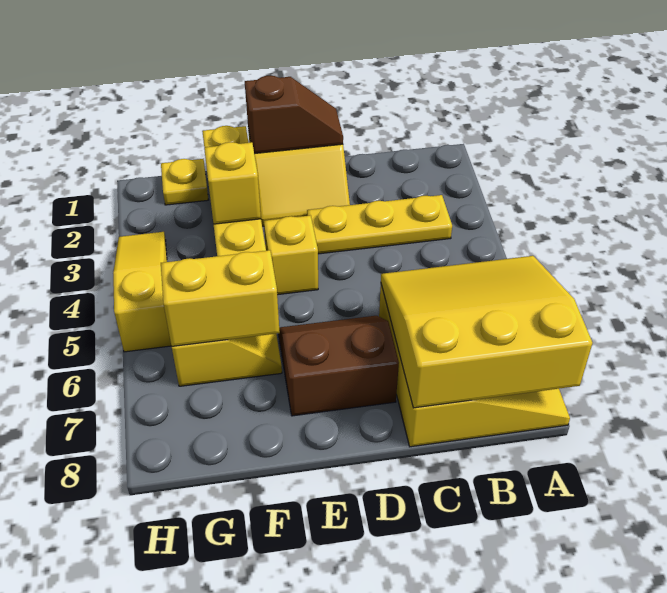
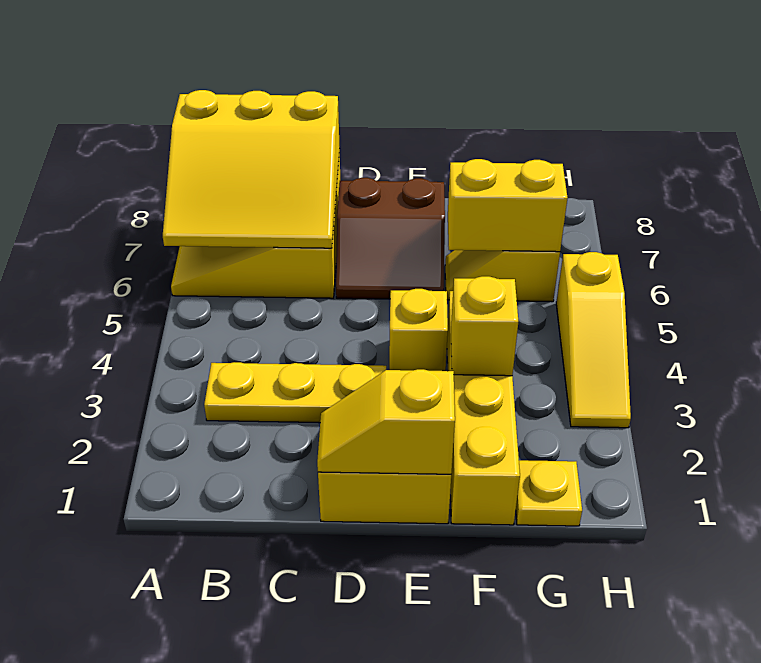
brown slope D1:E1 level 2 top E -> yellow slope D1:E1 level 2 top E

